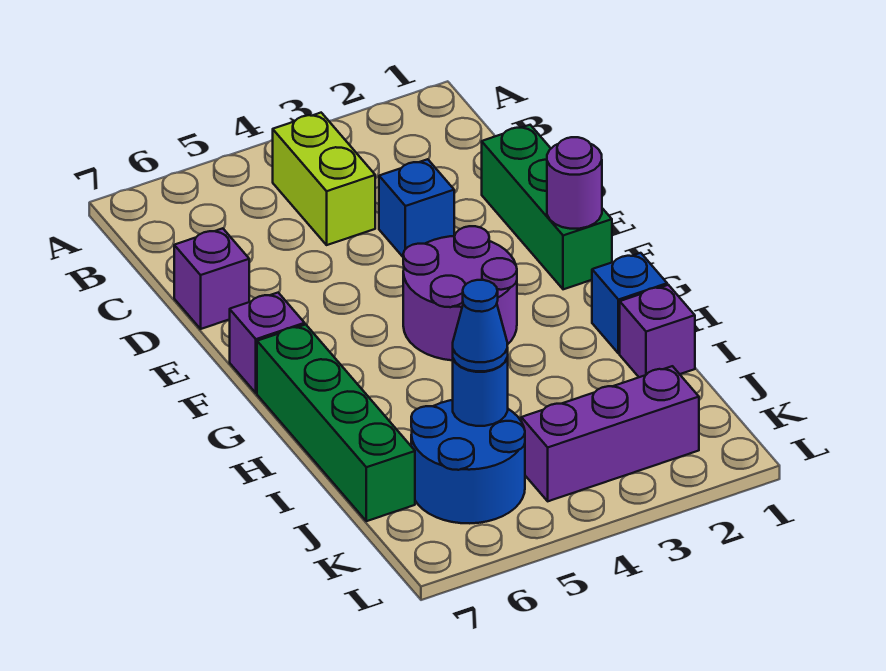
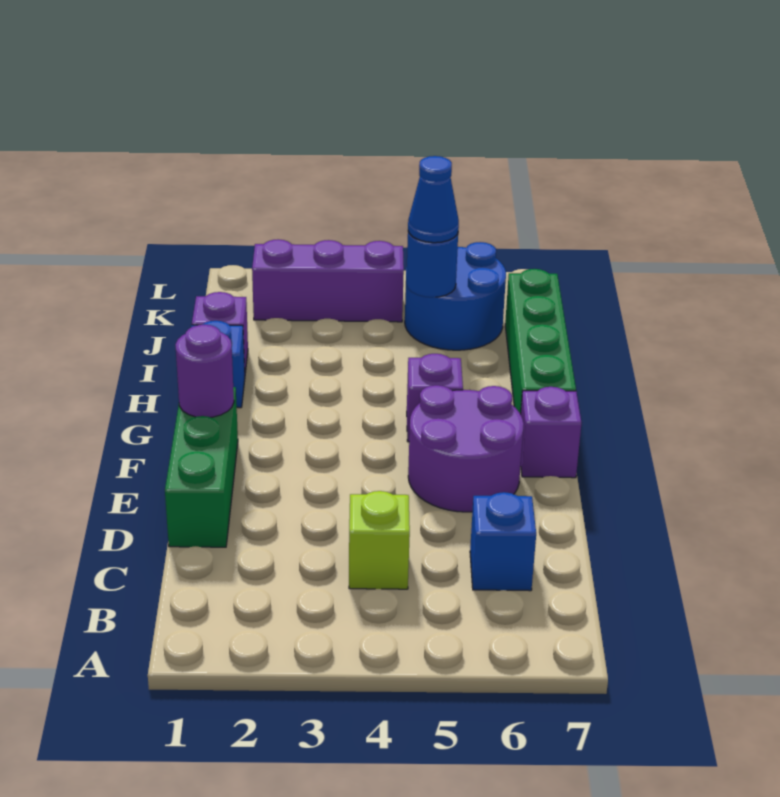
lime brick B4:C4 level 1 -> lime brick C4 level 1
blue brick D3 level 1 -> blue brick C6 level 1
purple brick D7 level 1 -> purple brick G5 level 1
purple round brick F3:G4 level 1 -> purple round brick E5:F6 level 1

